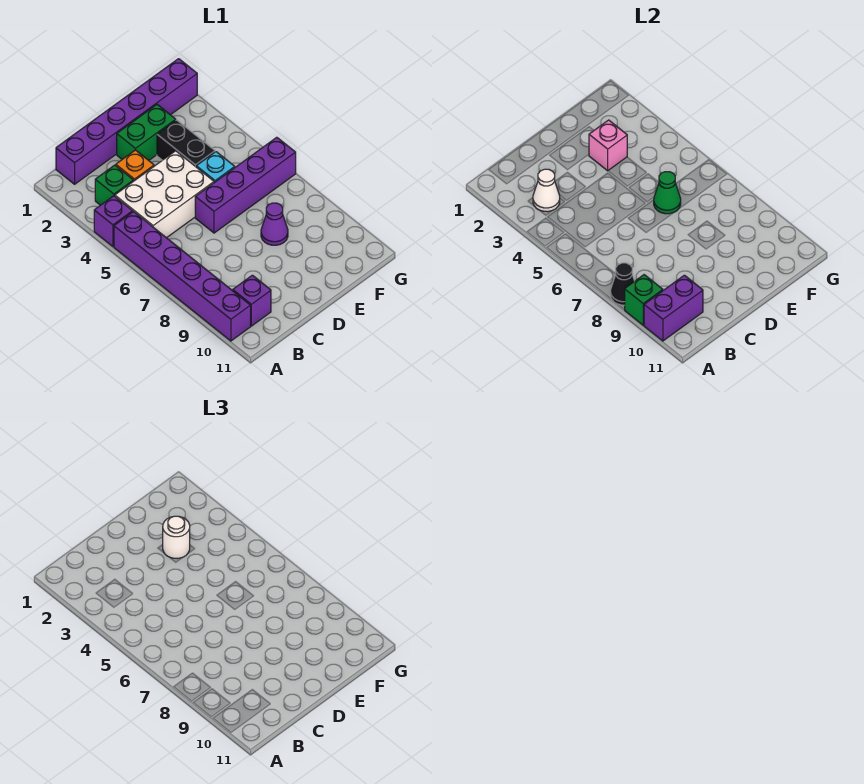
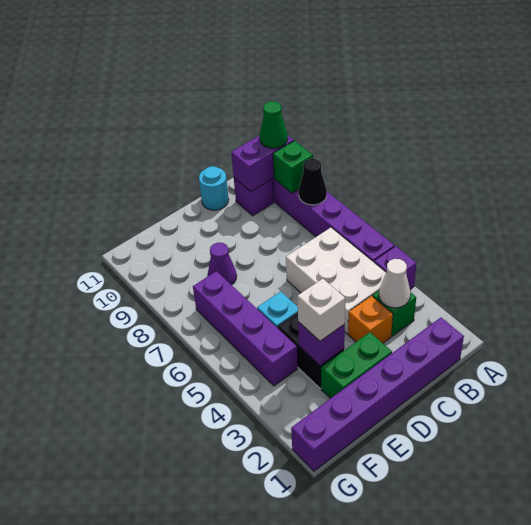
white brick B4:D5 level 1 -> white brick B4:C6 level 1
none -> cyan round brick C11 level 1
purple brick D6:G6 level 1 -> purple brick F4:F7 level 1
pink brick E3 level 2 -> purple brick E3 level 2
white round brick E3 level 3 -> white brick E3 level 3
green cone E6 level 2 -> green cone A10 level 3

